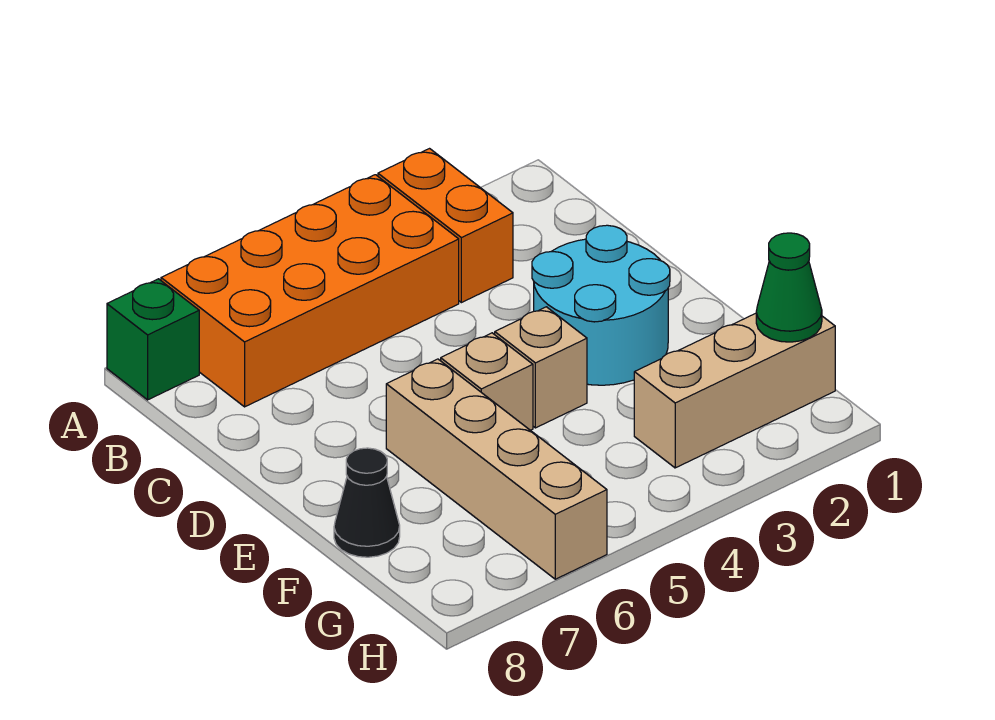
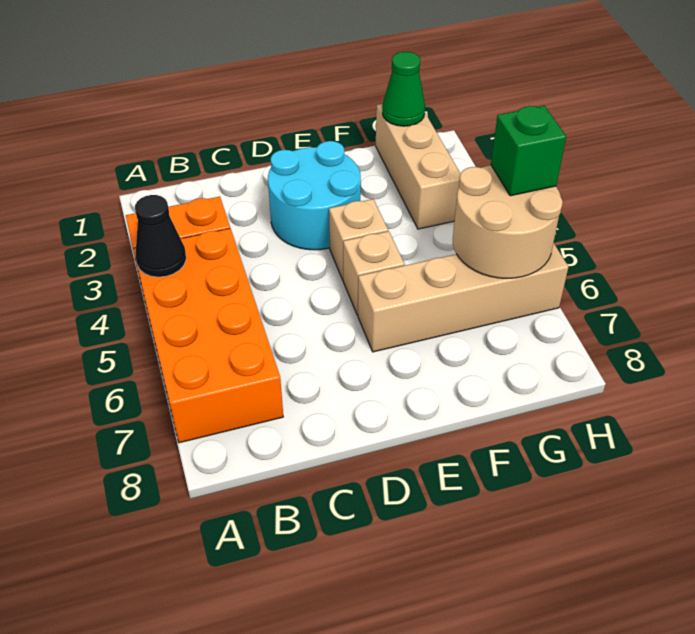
green brick A8 level 1 -> green brick H5 level 3
black cone F8 level 1 -> black cone A4 level 2
none -> tan round brick G5:H6 level 2

